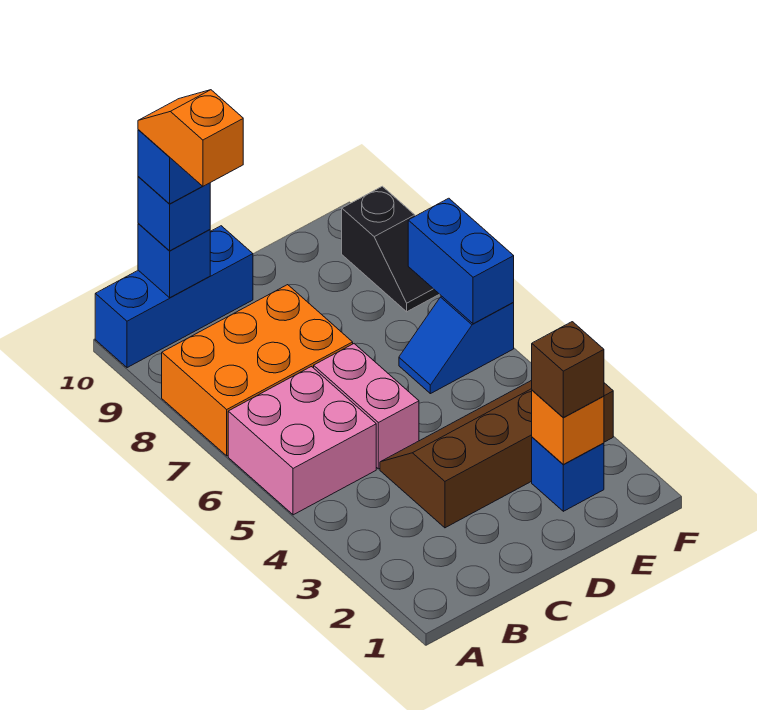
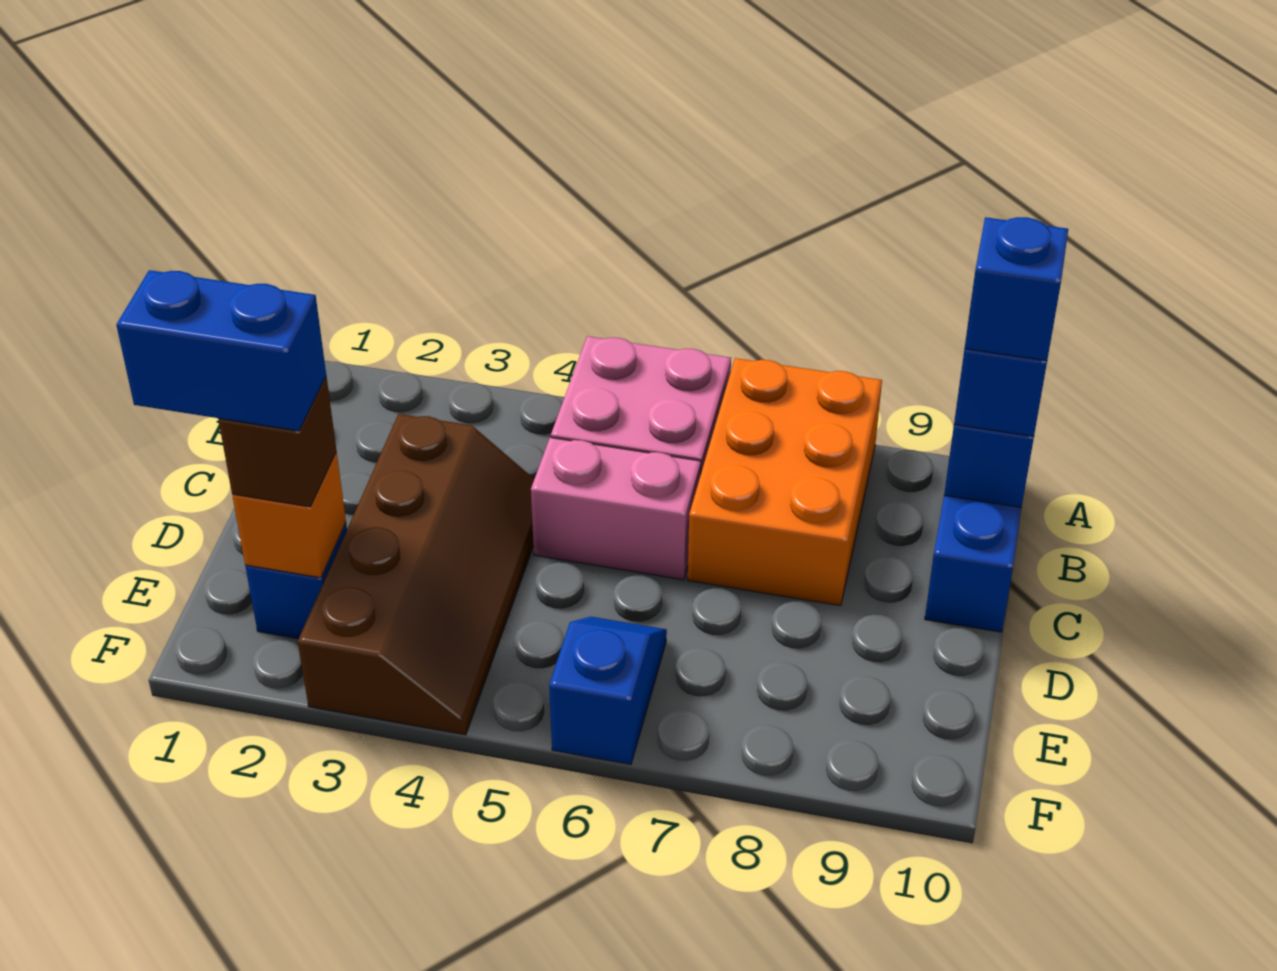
orange slope B9:B10 level 5 top 9 -> none
blue brick F6:F7 level 2 -> blue brick E1:E2 level 4
black slope F8:F9 level 1 top 9 -> none

